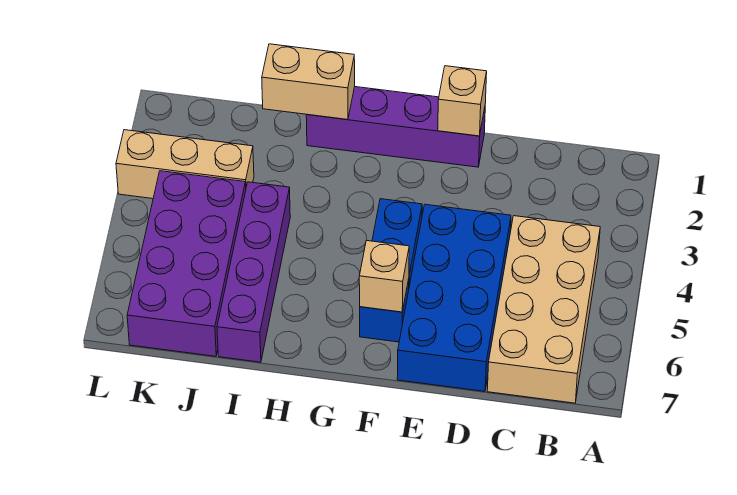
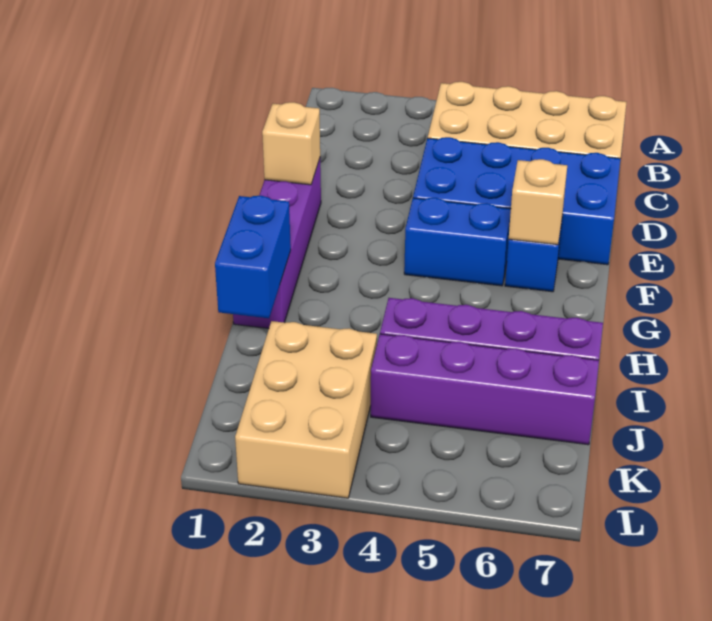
tan brick H1:I1 level 2 -> blue brick H1:I1 level 2
tan brick J3:L3 level 1 -> tan brick J2:L3 level 1
purple brick J4:K7 level 1 -> purple brick J4:J7 level 1

